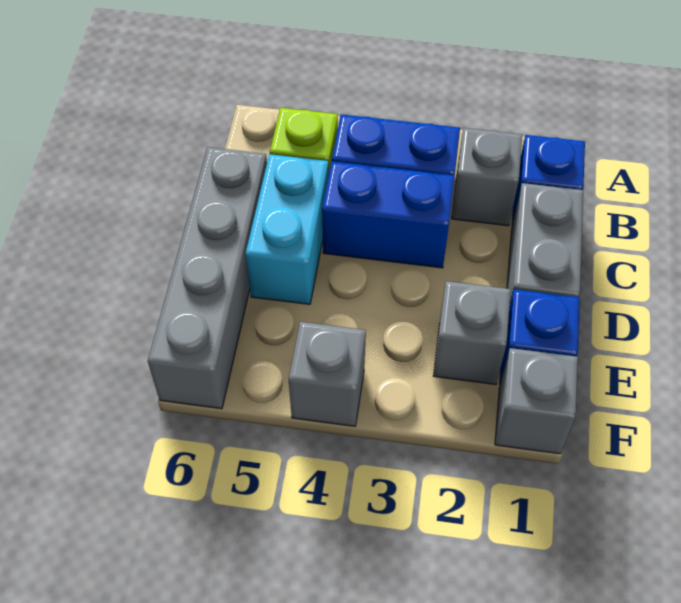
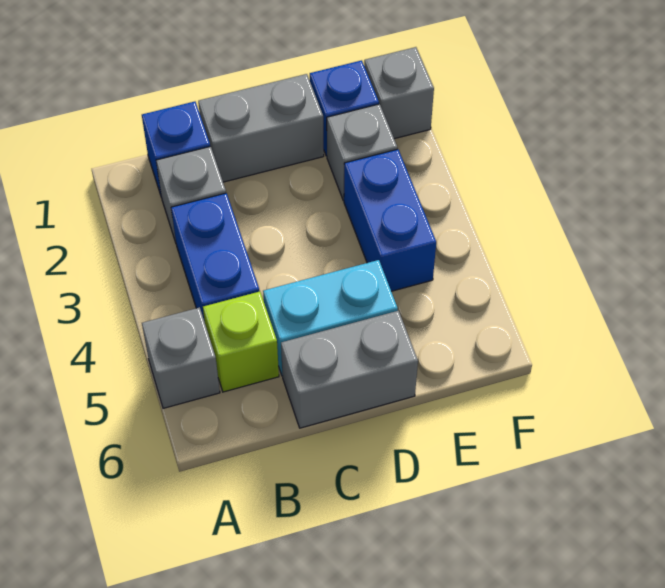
blue brick C3:C4 level 1 -> blue brick E3:E4 level 1
grey brick C6:F6 level 1 -> grey brick C6:D6 level 1
grey brick F4 level 1 -> grey brick A5 level 1

